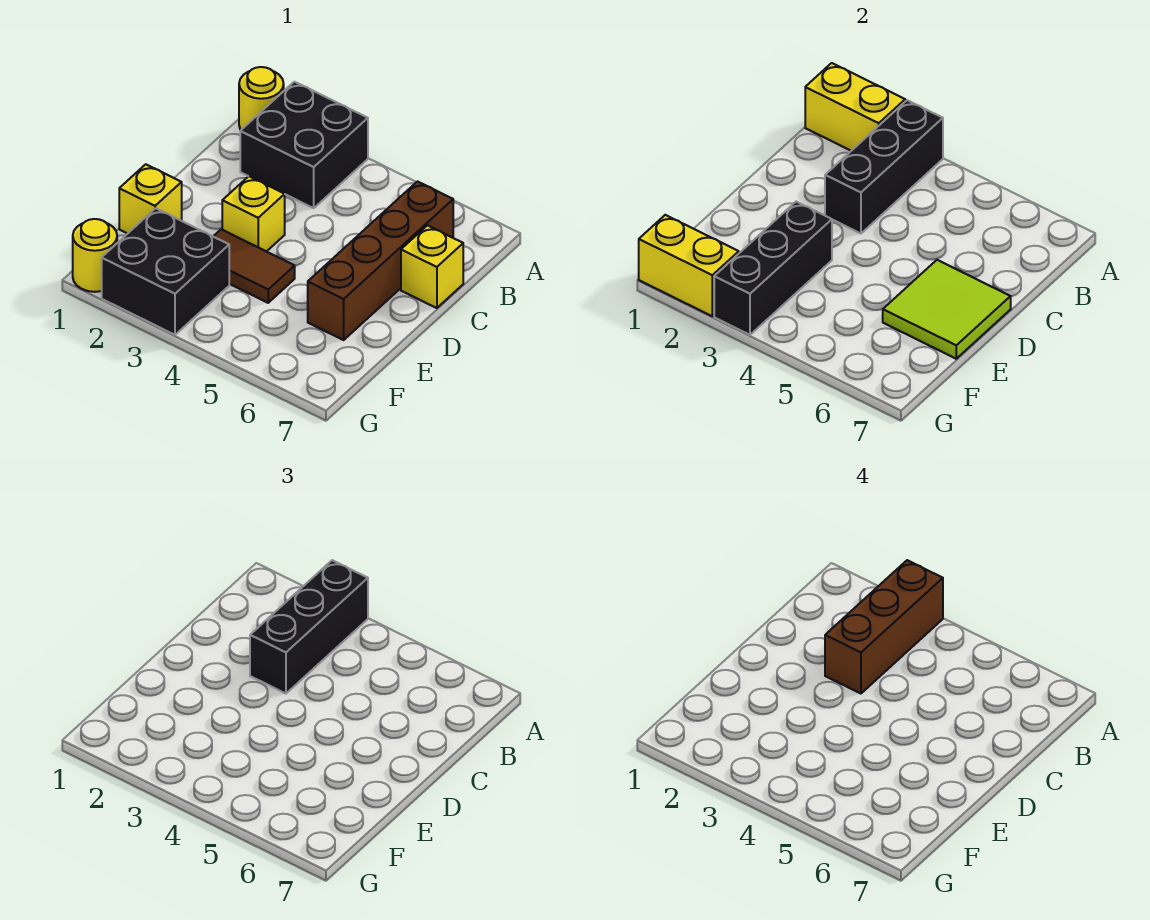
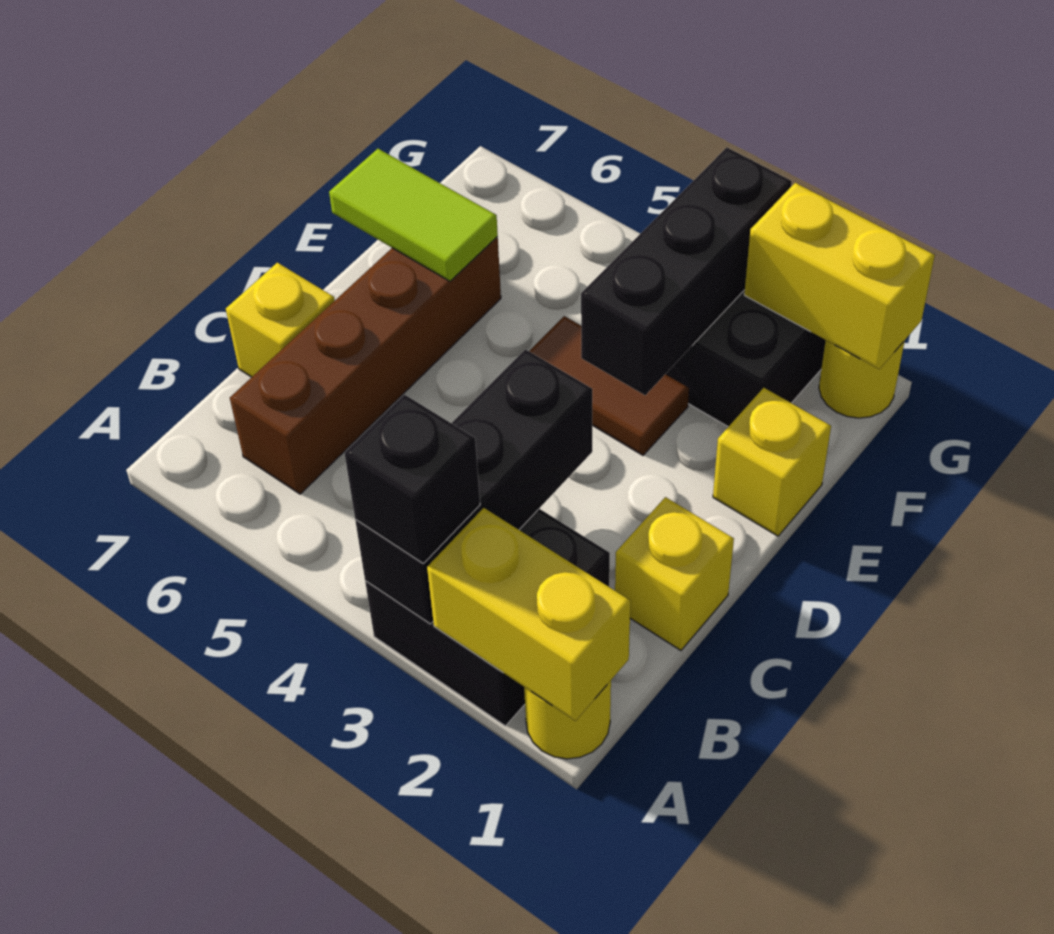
black brick A3:C3 level 3 -> black brick A3 level 3
brown brick A3:C3 level 4 -> none
yellow brick D3 level 1 -> yellow brick C1 level 1
lime tile D6:E7 level 2 -> lime tile E6:E7 level 2

